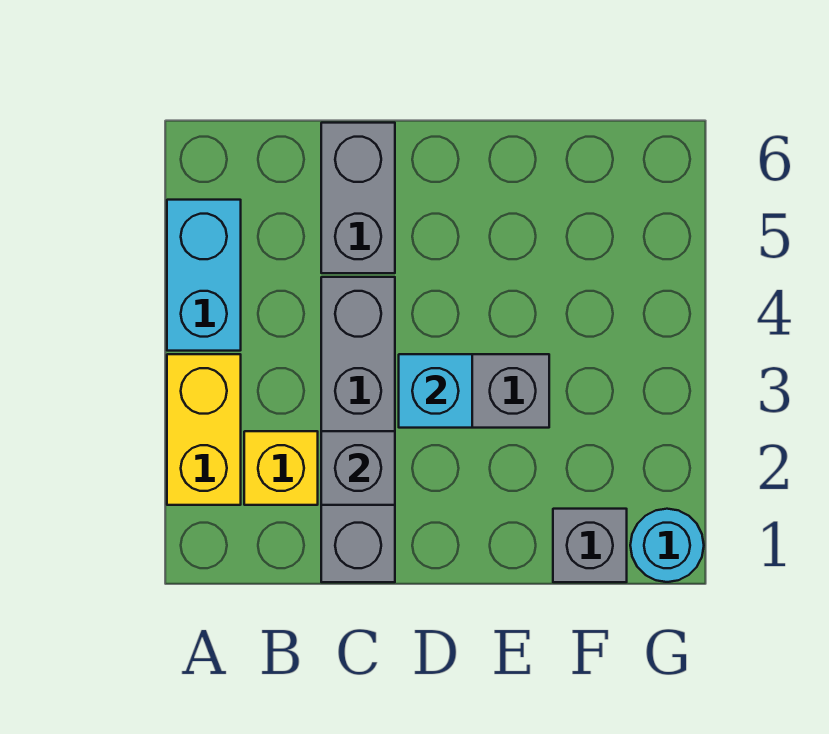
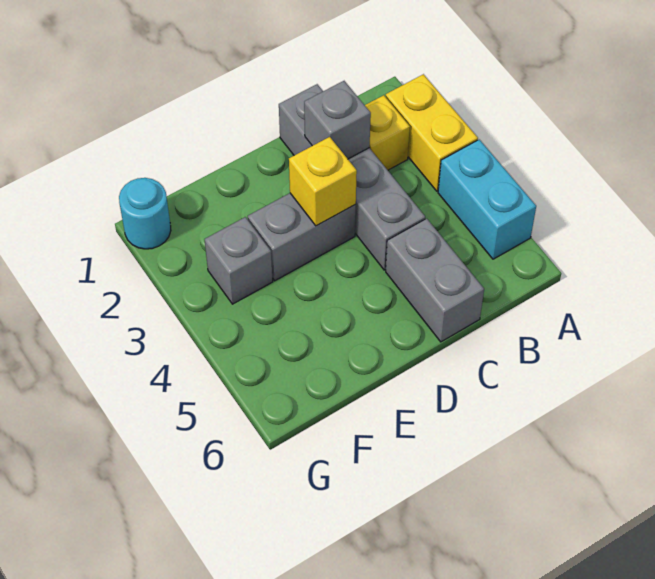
cyan brick D3 level 2 -> yellow brick D3 level 2
grey brick F1 level 1 -> grey brick F3 level 1

